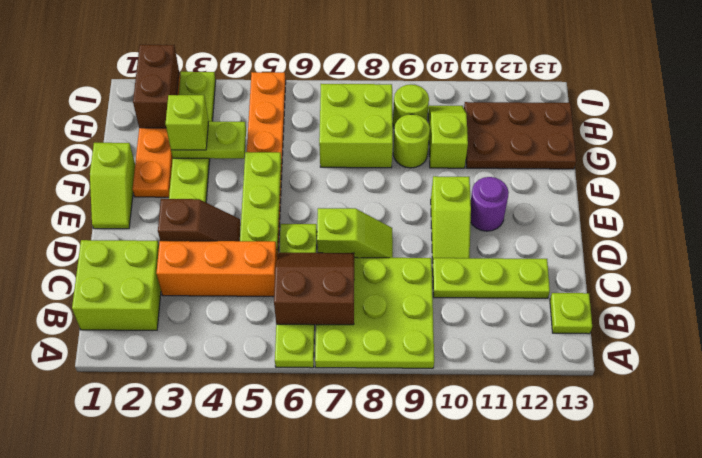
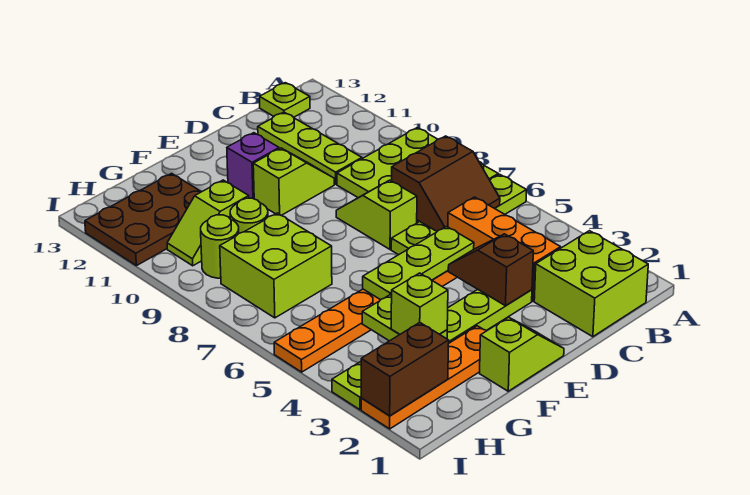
brown slope B6:C7 level 2 top B -> brown slope B6:C7 level 2 top 7
purple round brick E11 level 1 -> purple brick E11 level 1
brown plate G11:H13 level 1 -> brown plate G11:I12 level 1

